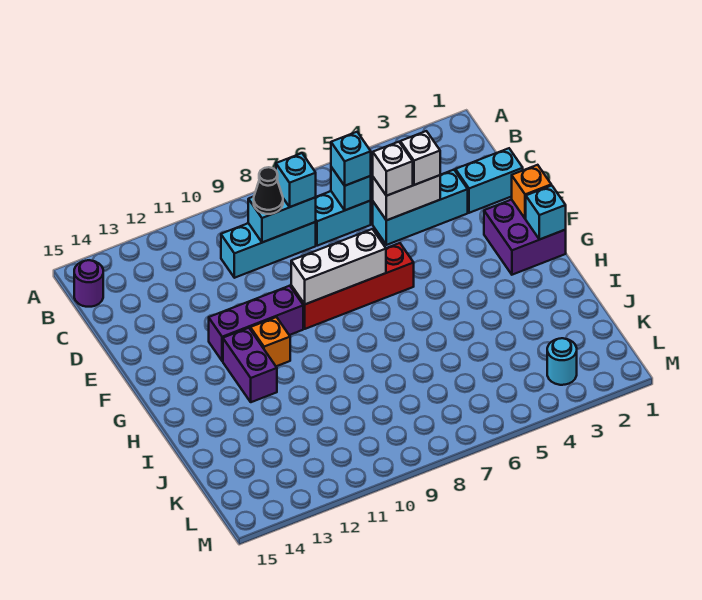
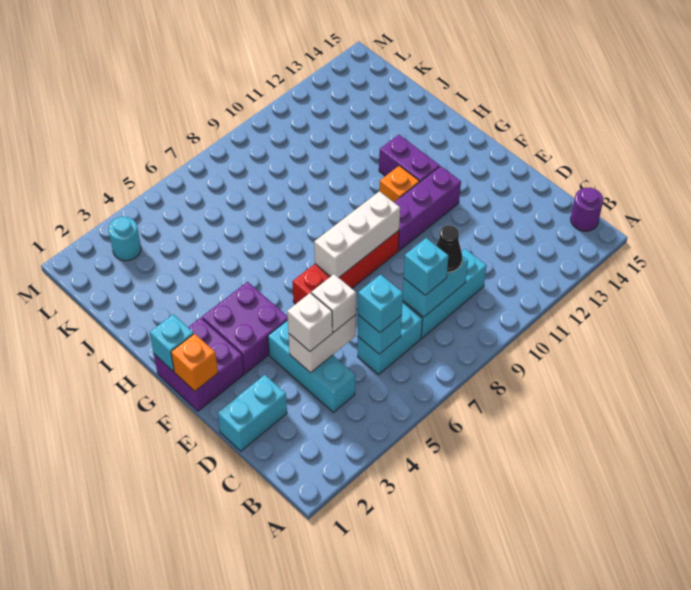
cyan brick D3:D5 level 1 -> cyan brick C4:E4 level 1
none -> purple brick F3:G4 level 1

